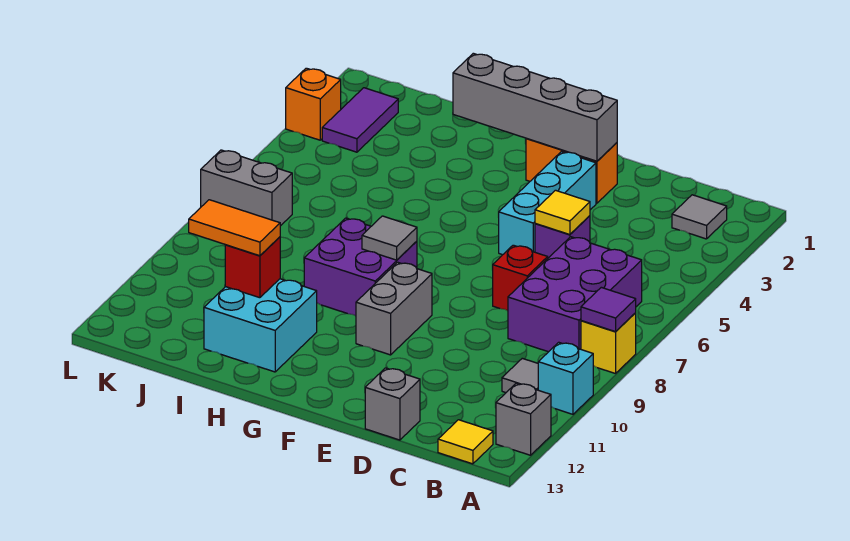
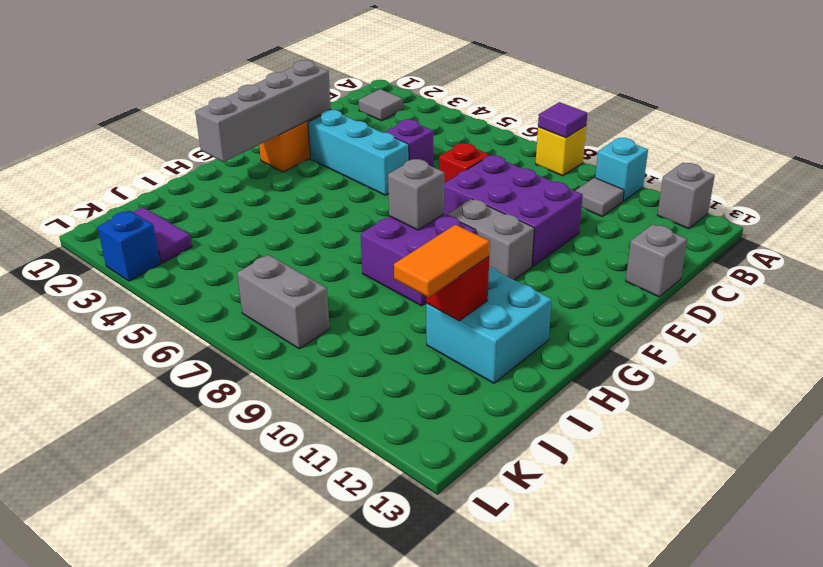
purple brick B6:C8 level 1 -> purple brick D8:E10 level 1
yellow tile B13 level 1 -> none
yellow tile D5 level 2 -> none
grey tile G8 level 2 -> grey brick G8 level 2
grey brick K7:L7 level 1 -> grey brick K7:K8 level 1
orange brick L3 level 1 -> blue brick L3 level 1

